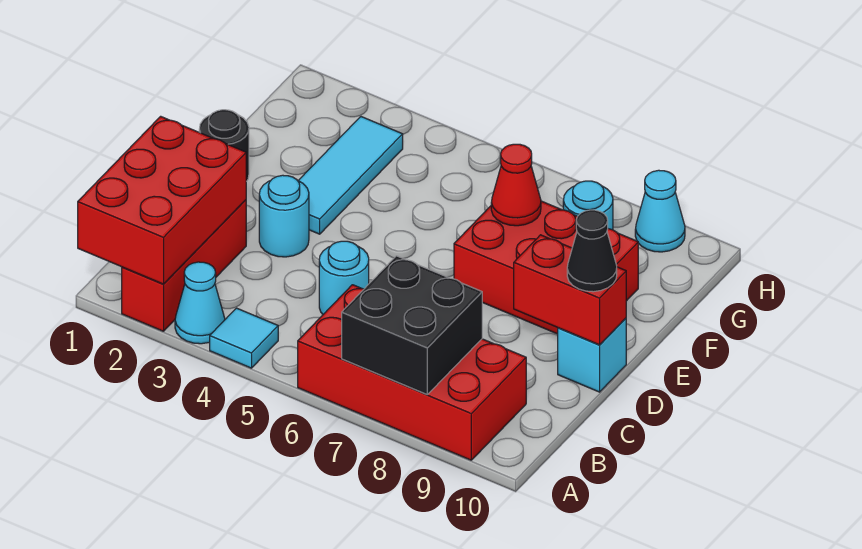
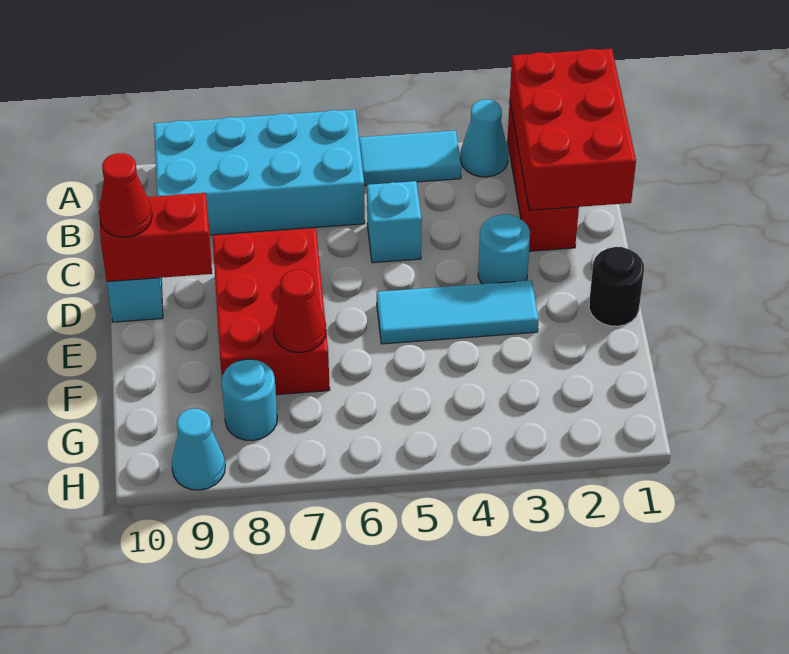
cyan tile A4 level 1 -> cyan tile A4:A5 level 1
red brick A6:B9 level 1 -> cyan brick A6:B9 level 1
black brick A7:B8 level 2 -> none
cyan round brick C5 level 1 -> cyan brick C5 level 1
black cone D10 level 3 -> red cone D10 level 3
cyan tile E3:G3 level 1 -> cyan tile E3:E5 level 1
red brick E7:F9 level 1 -> red brick D7:F8 level 1

